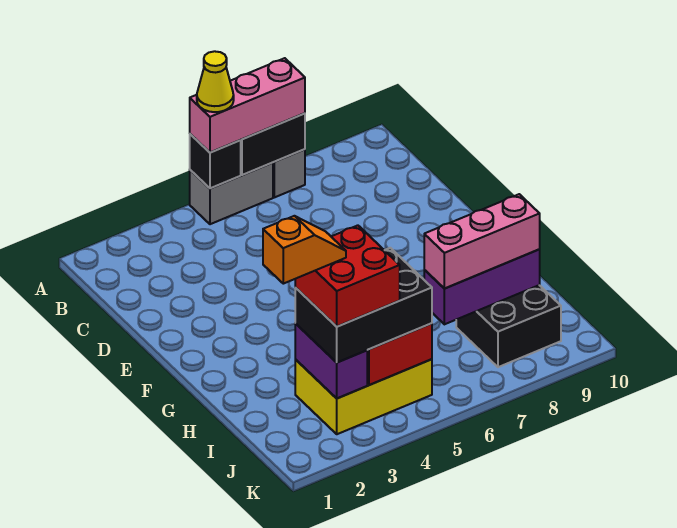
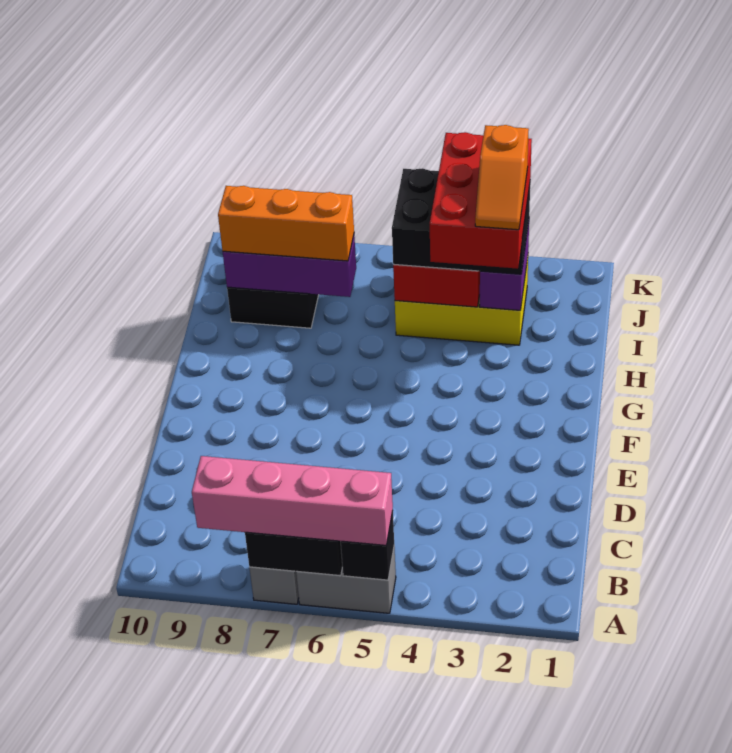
pink brick A5:A7 level 3 -> pink brick A5:A8 level 3
yellow cone A5 level 4 -> none
orange slope I2:I3 level 5 top 2 -> orange slope H3:I3 level 5 top I
red brick I3:J4 level 4 -> red brick H3:J4 level 4
pink brick I7:I9 level 3 -> orange brick I7:I9 level 3

